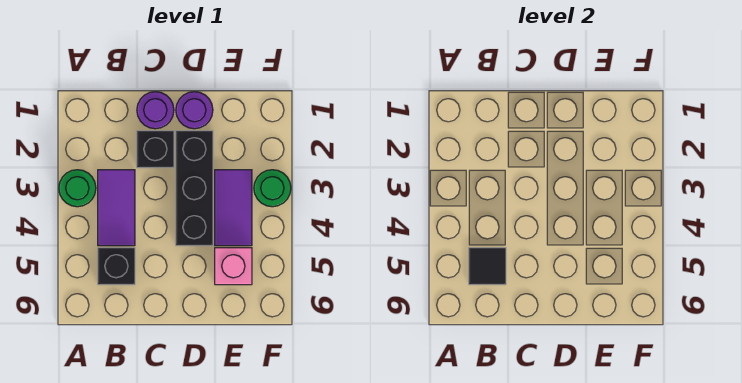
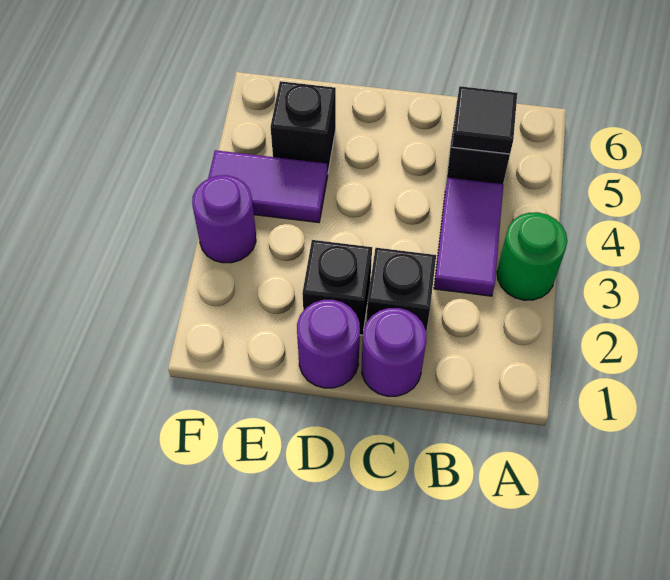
black brick D2:D4 level 1 -> black brick D2 level 1
purple tile E3:E4 level 1 -> purple tile E4:F4 level 1
pink brick E5 level 1 -> black brick E5 level 1
green round brick F3 level 1 -> purple round brick F3 level 1

